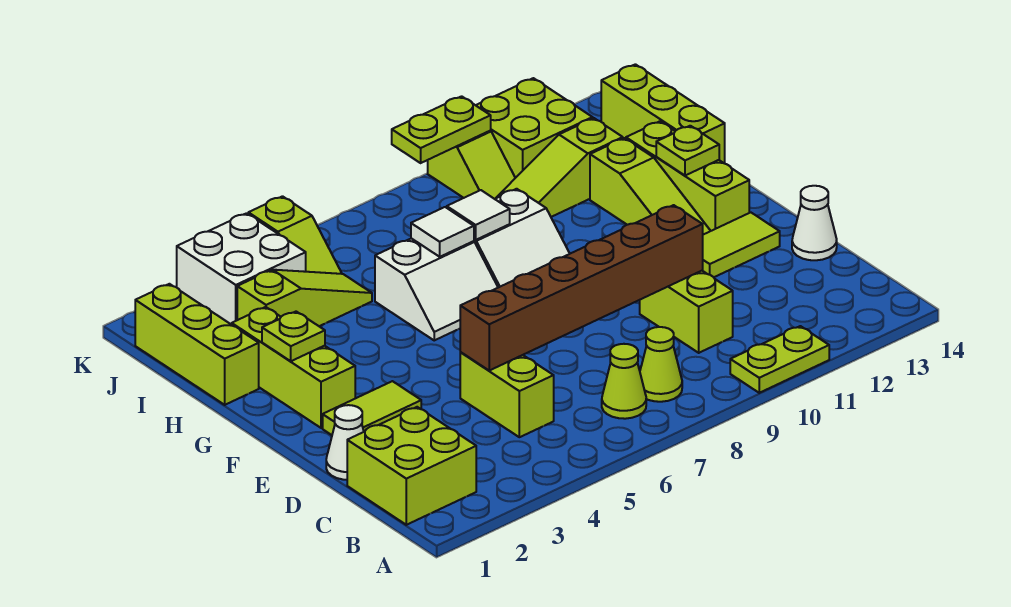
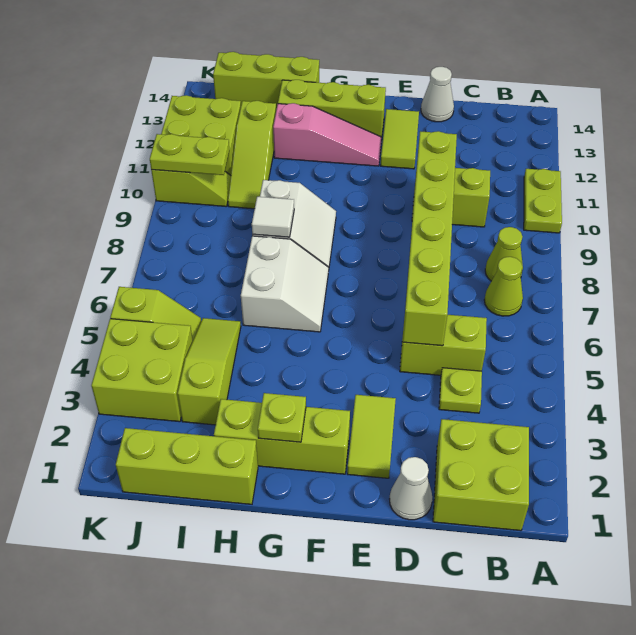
brown brick D5:D10 level 2 -> lime brick D5:D10 level 2
lime slope F12:H12 level 1 top H -> pink slope F12:H12 level 1 top H
lime plate G13 level 2 -> lime plate C4 level 1
white tile H7 level 2 -> none
white brick J3:K4 level 1 -> lime brick J3:K4 level 1
lime plate K9:K10 level 2 -> lime plate J10:K10 level 2

